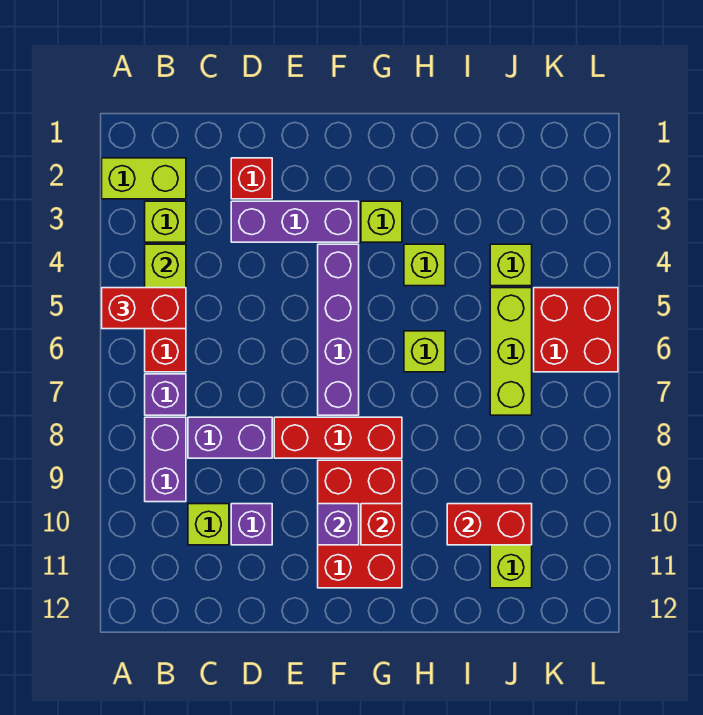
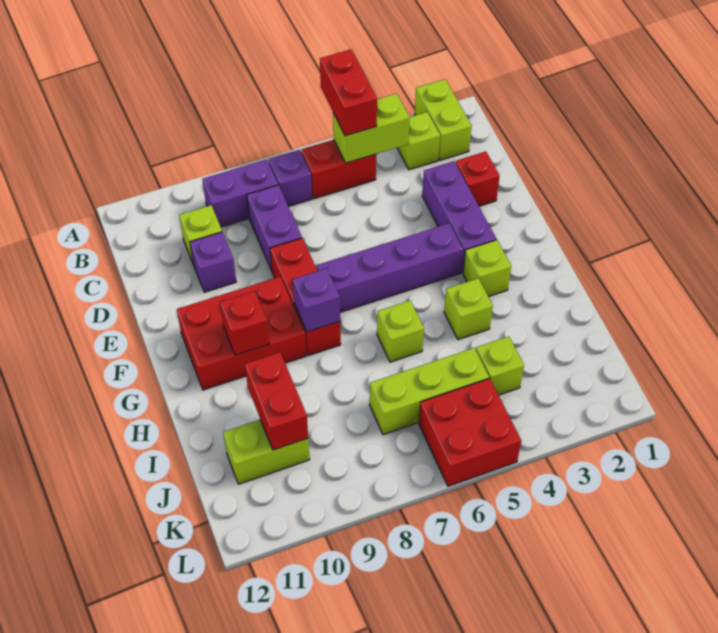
purple brick F10 level 2 -> purple brick G8 level 2

